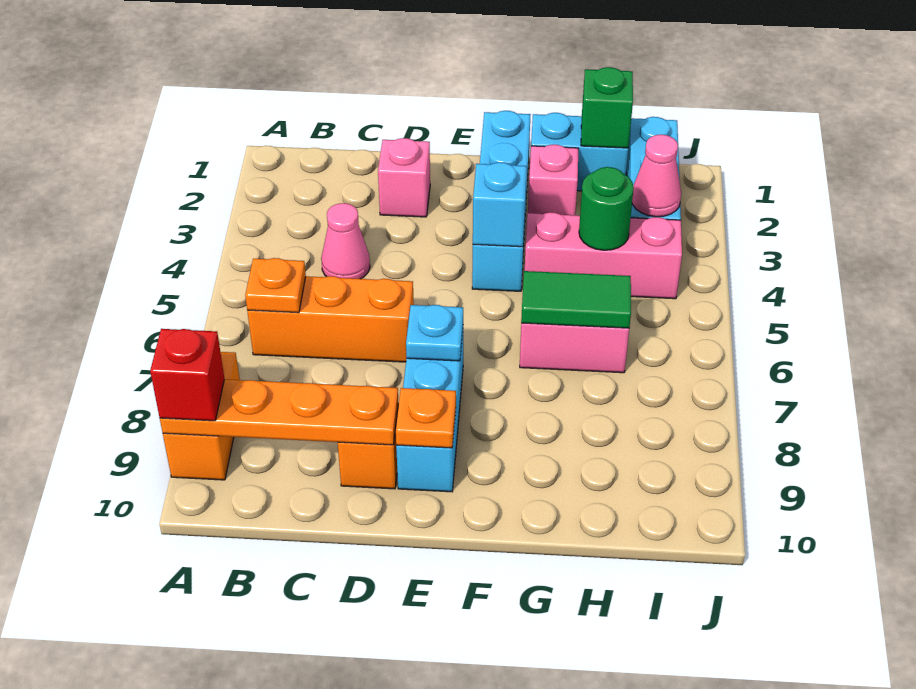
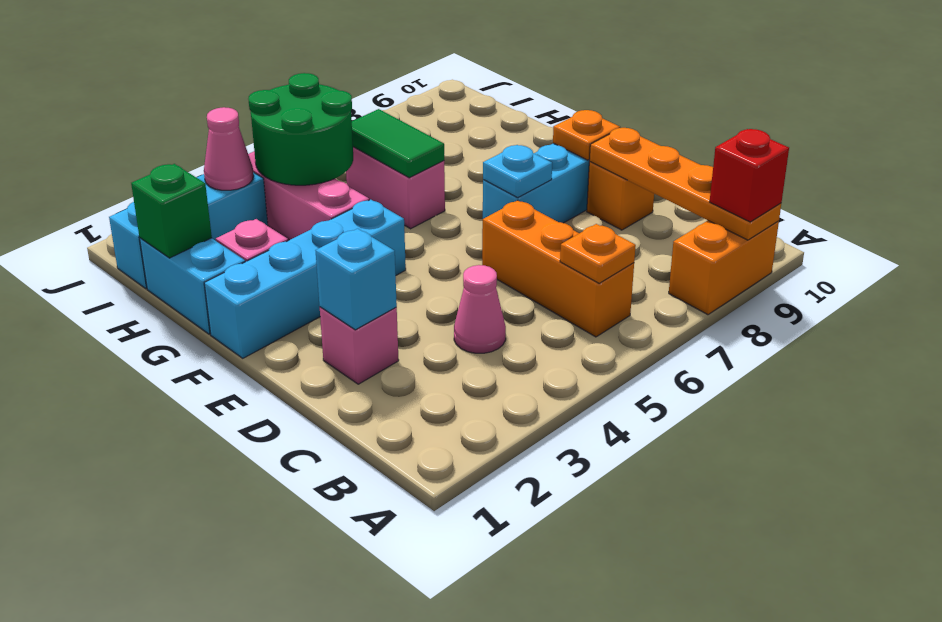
cyan brick F4 level 2 -> cyan brick D2 level 2
green round brick H4 level 2 -> green round brick H4:I5 level 2

